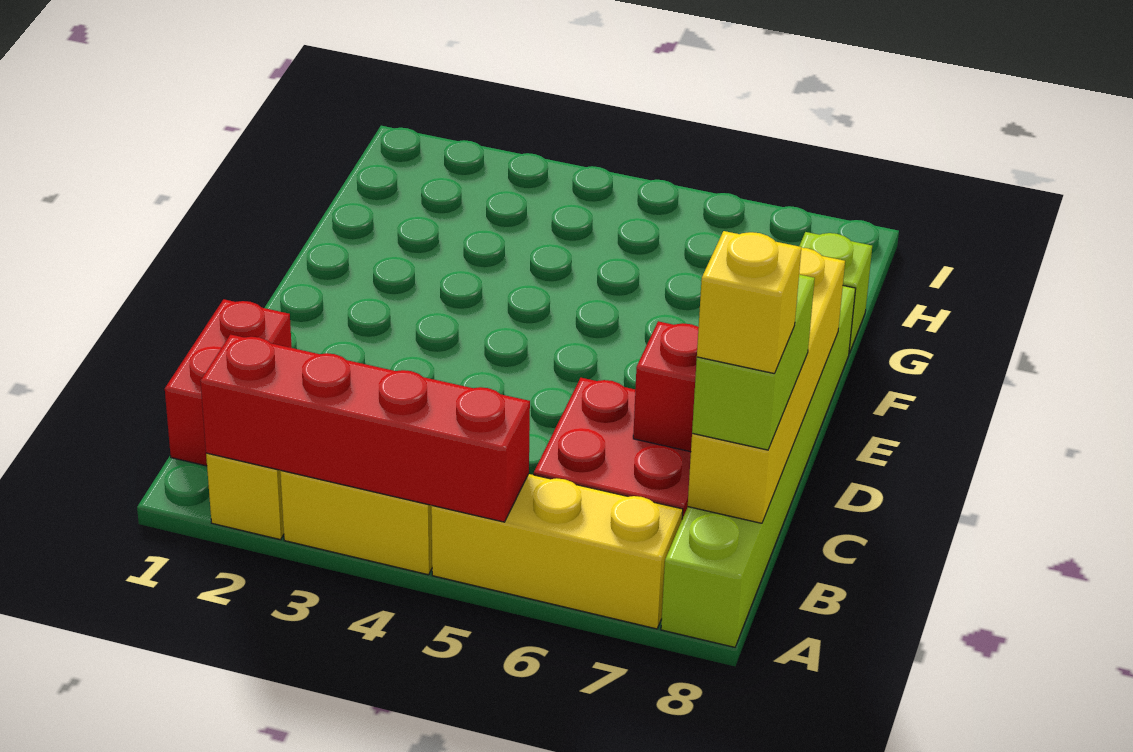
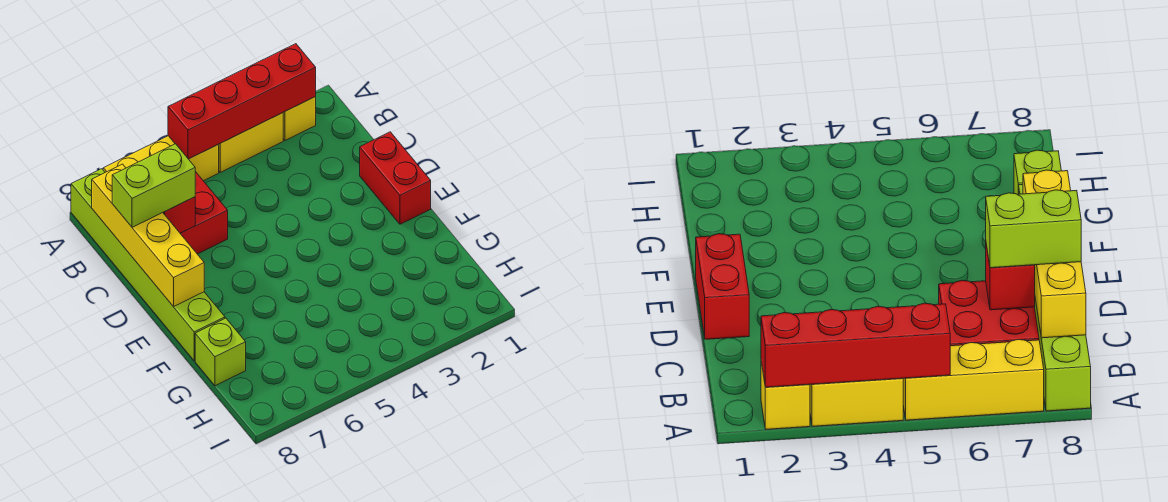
red brick B1:C1 level 1 -> red brick D1:E1 level 1
lime brick B8:C8 level 3 -> lime brick C7:C8 level 3
yellow brick B8 level 4 -> none

